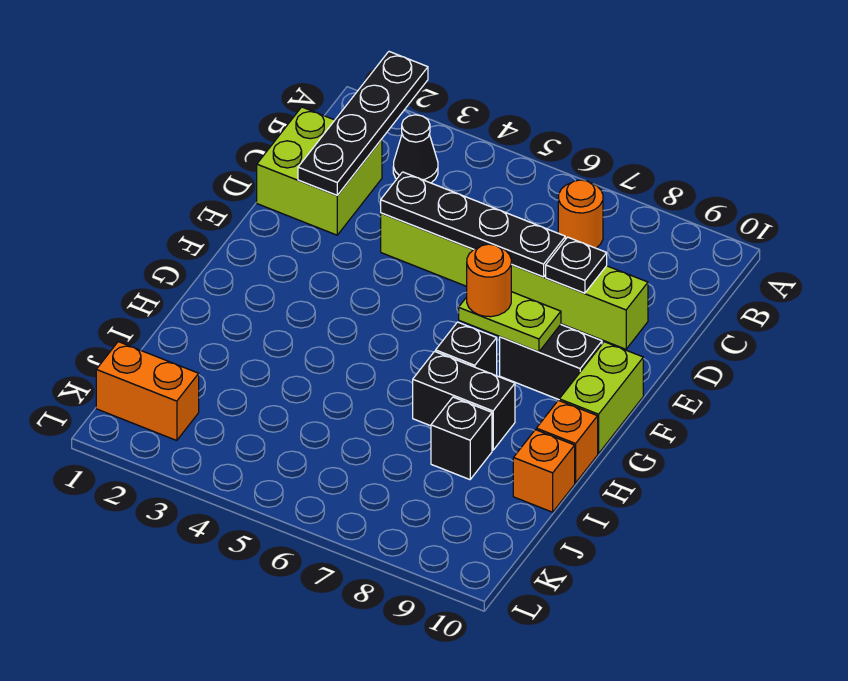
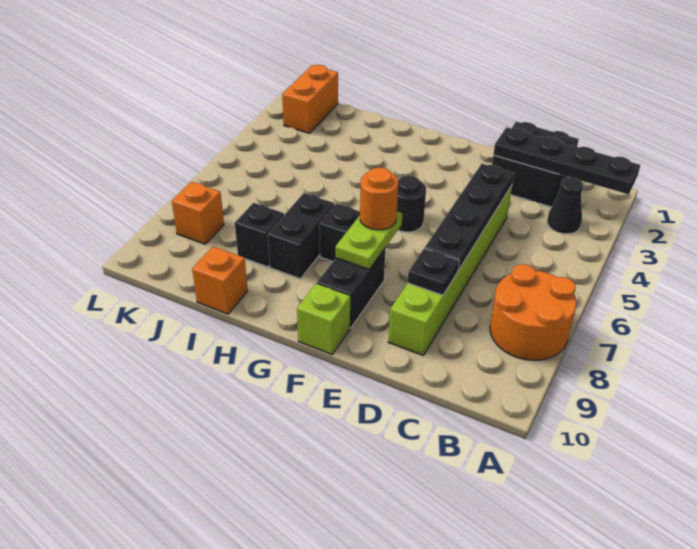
orange round brick B7 level 1 -> orange round brick A7:B8 level 1
lime brick C1:D2 level 1 -> black brick C1:D2 level 1
none -> black round brick F5 level 1
lime brick F10:G10 level 1 -> lime brick F10 level 1
orange brick H10 level 1 -> orange brick K8 level 1

